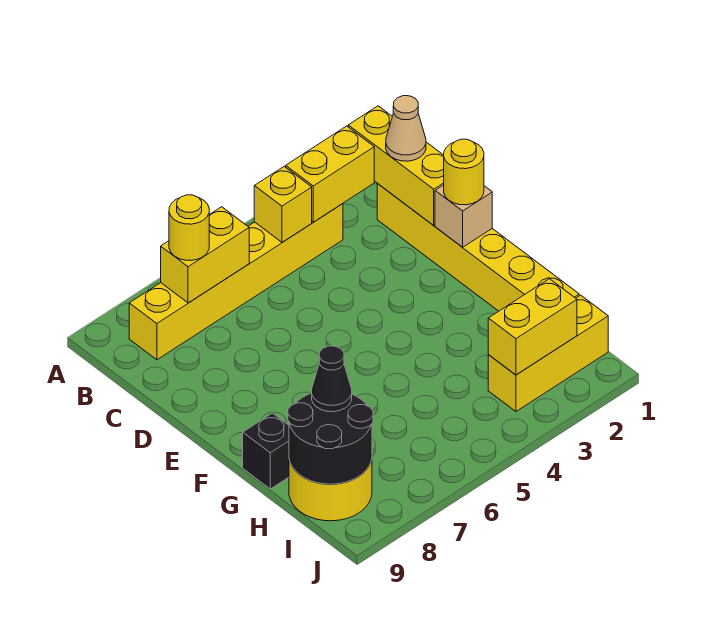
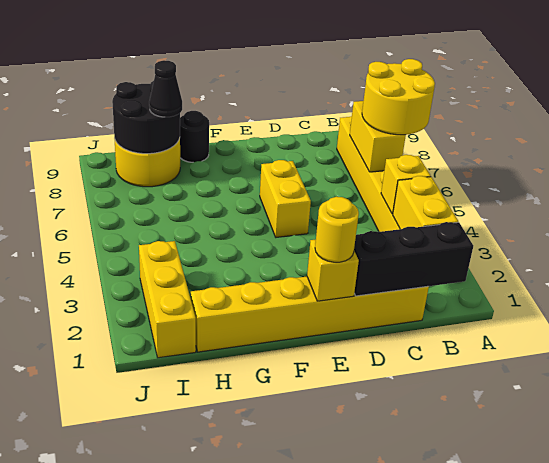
yellow brick B1:D1 level 2 -> black brick B1:D1 level 2
yellow round brick B7 level 3 -> yellow round brick A6:B7 level 3
tan cone C1 level 3 -> none
tan brick E1 level 2 -> yellow brick E1 level 2
black brick G9 level 1 -> black round brick G9 level 1
yellow brick I2:I3 level 2 -> yellow brick E5:E6 level 1

